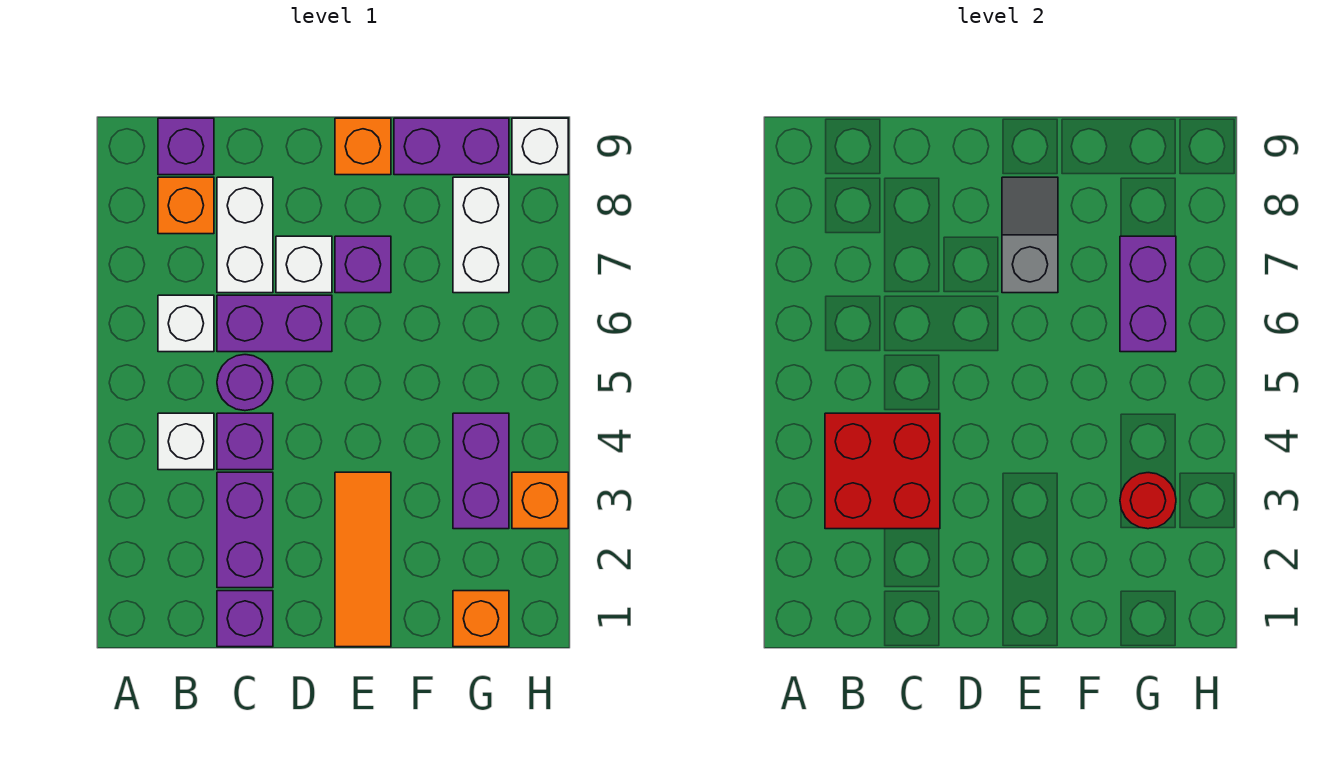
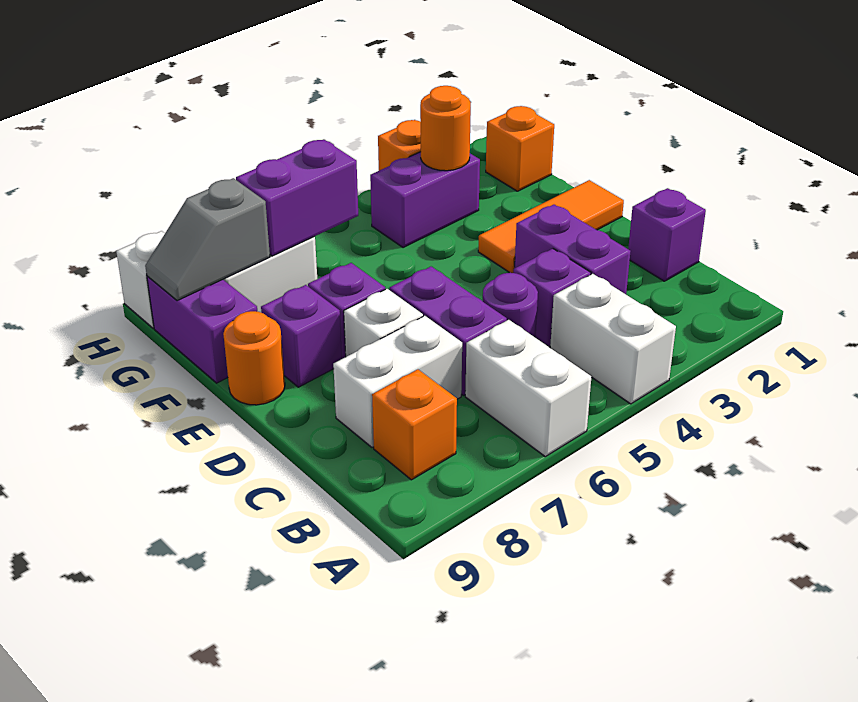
red brick B3:C4 level 2 -> none
white brick B4 level 1 -> white brick A4:B4 level 1
white brick B6 level 1 -> white brick A6:B6 level 1
purple brick B9 level 1 -> purple brick E8 level 1
purple brick C2:C3 level 1 -> purple brick C3:D3 level 1
grey slope E7:E8 level 2 top 7 -> grey slope G8:G9 level 2 top 8
orange brick E9 level 1 -> orange round brick E9 level 1
red round brick G3 level 2 -> orange round brick G3 level 2

